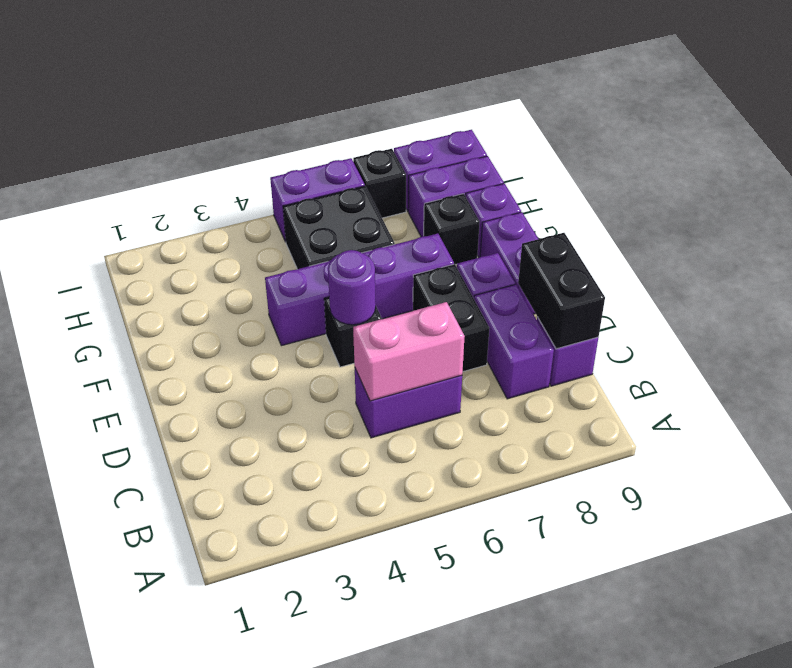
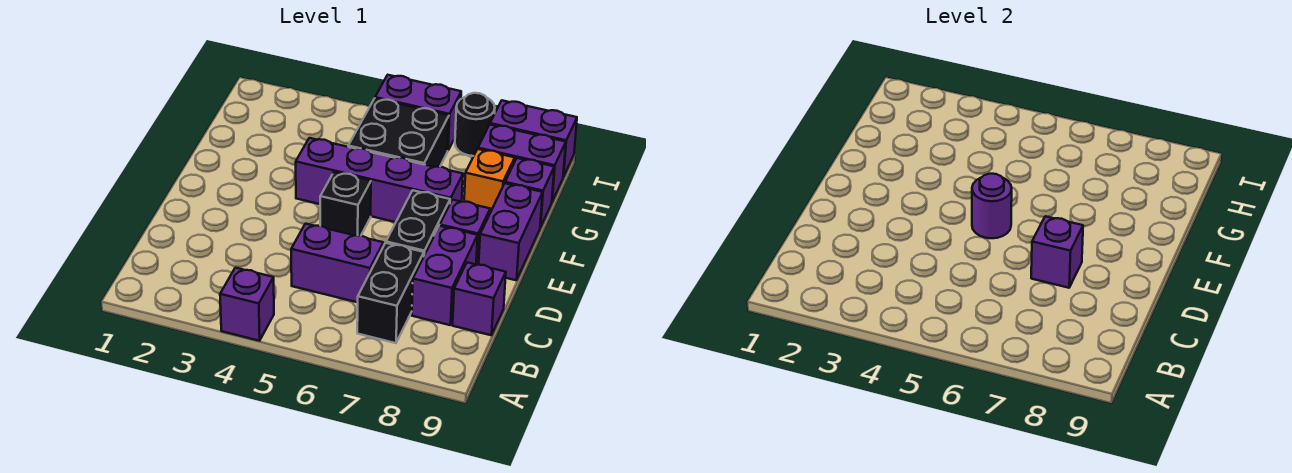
none -> purple brick A4 level 1
pink brick C5:C6 level 2 -> none
black brick C9:D9 level 2 -> black brick B7:C7 level 1
none -> purple brick D7 level 2
black brick G8 level 1 -> orange brick G8 level 1
black brick I7 level 1 -> black round brick I7 level 1

